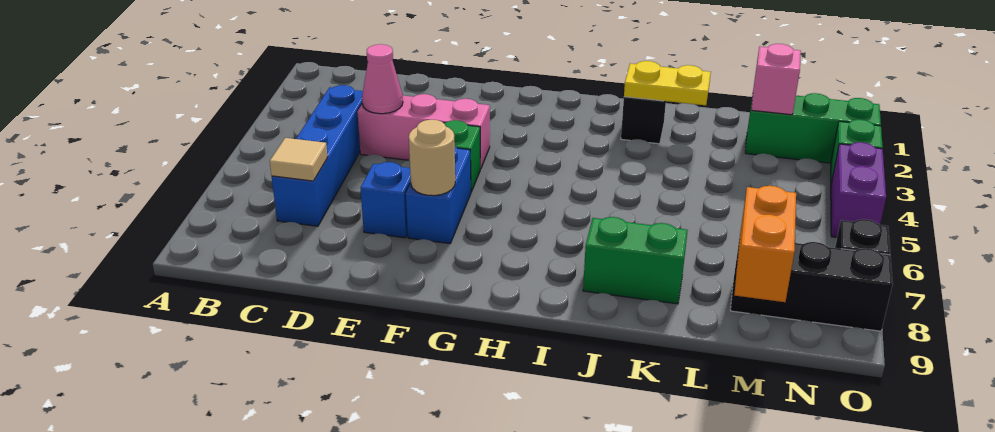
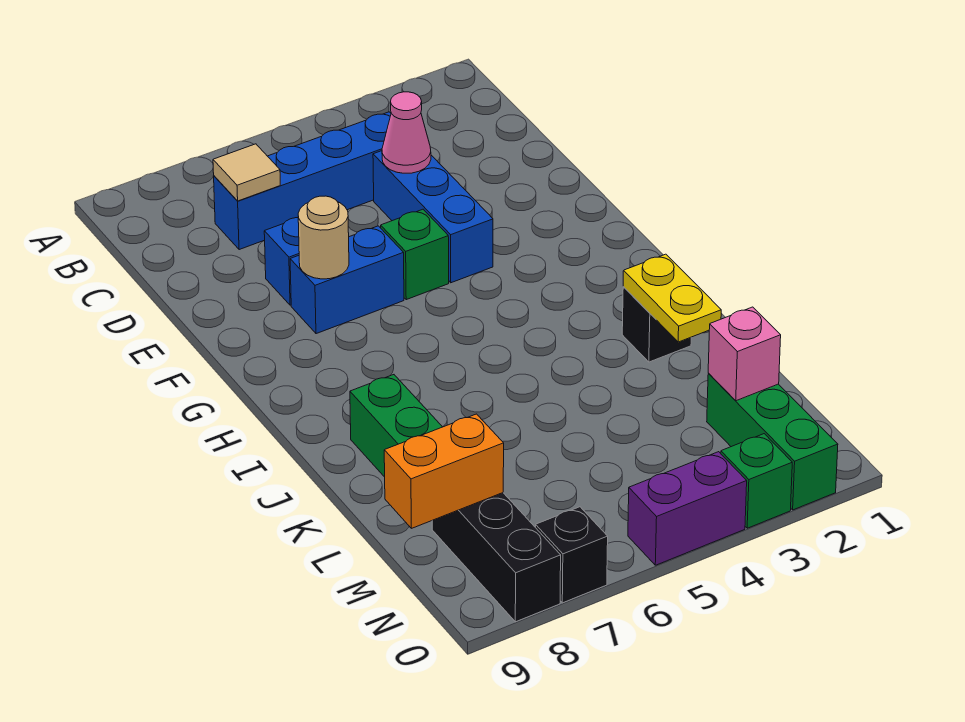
pink brick D4:F4 level 1 -> blue brick D4:F4 level 1

